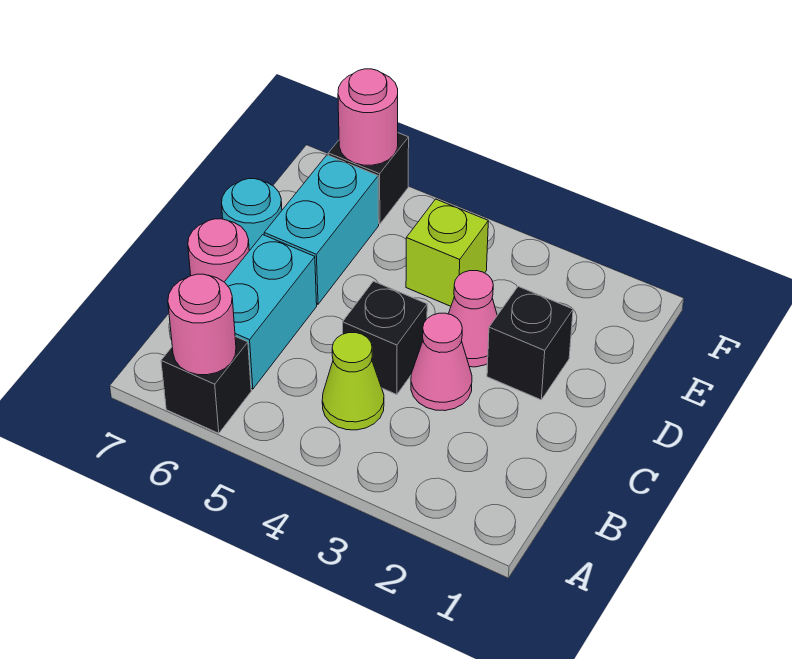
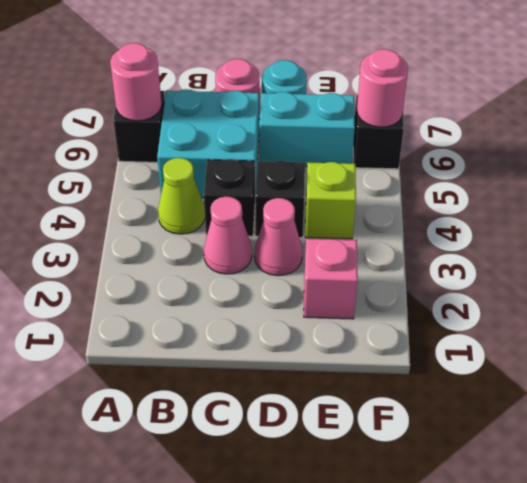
cyan brick B6:C6 level 1 -> cyan brick B5:C6 level 1
black brick D2 level 1 -> black brick D4 level 1
none -> pink brick E2 level 1

